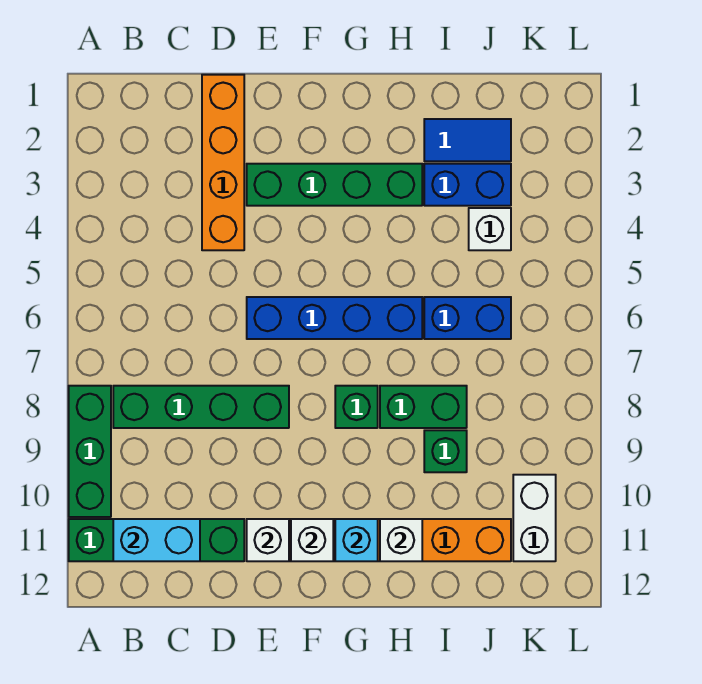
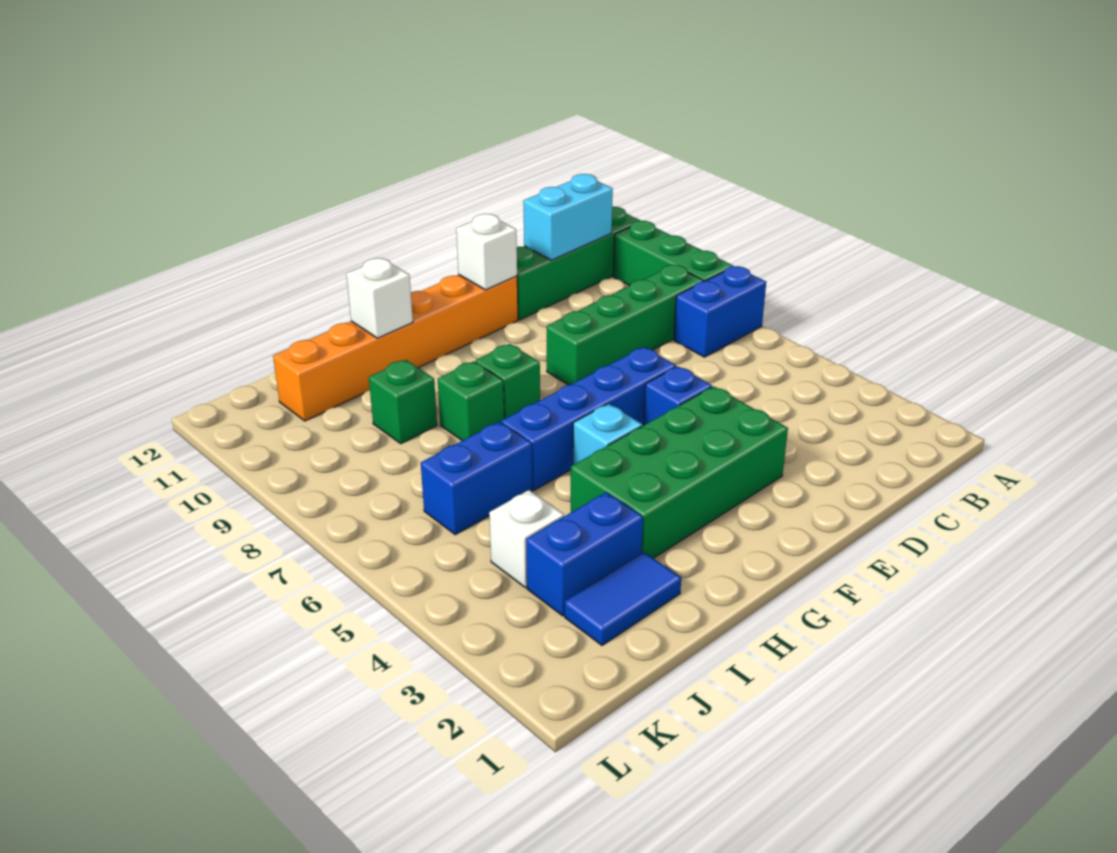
none -> blue brick A7:B7 level 1
orange brick D1:D4 level 1 -> none
green brick E3:H3 level 1 -> green brick E3:H4 level 1
none -> blue brick E5 level 1
white brick F11 level 2 -> none
cyan brick G11 level 2 -> cyan brick G5 level 1
green brick H8:I8 level 1 -> green brick H8 level 1
white brick K10:K11 level 1 -> none

